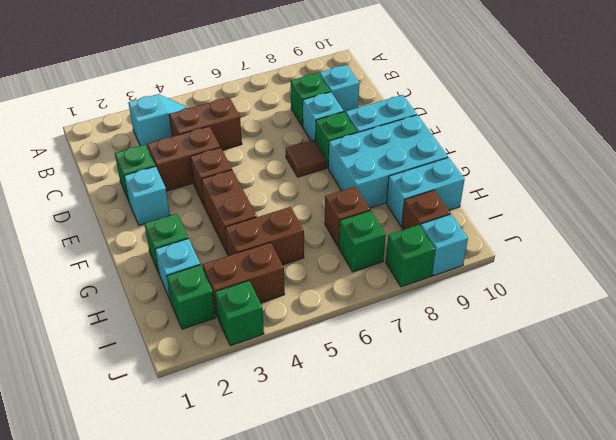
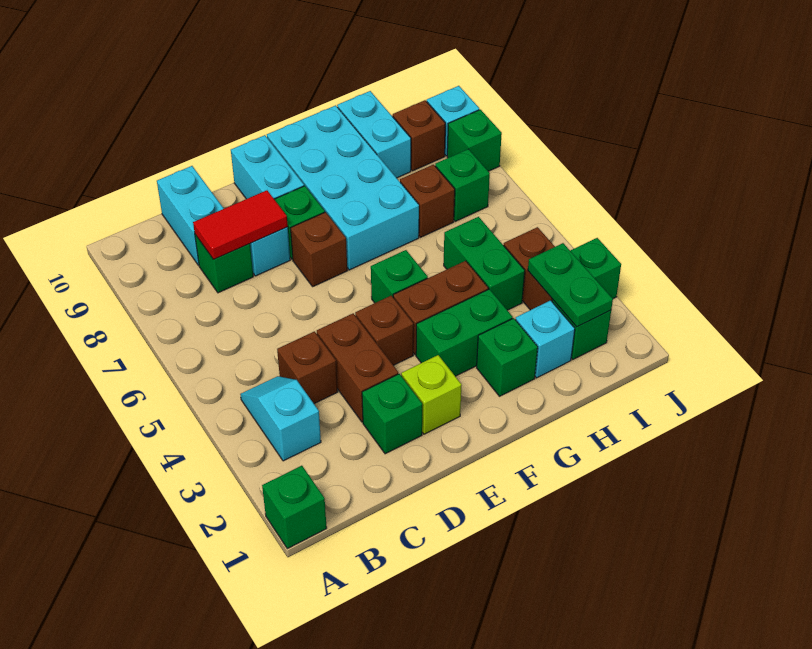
none -> green brick A1 level 1
brown brick C4:C5 level 1 -> brown brick C4 level 1
none -> red tile C8:D8 level 2
cyan brick C9 level 1 -> cyan brick C9:C10 level 1
cyan brick E2 level 1 -> lime brick E2 level 1
brown tile E7 level 1 -> brown brick E7 level 1
none -> green brick F3:G3 level 1
none -> green brick F5 level 1
cyan brick F8:G10 level 1 -> cyan brick F7:G10 level 1
brown brick H4:H5 level 1 -> green brick H4:H5 level 1
none -> green plate I2:I3 level 2

